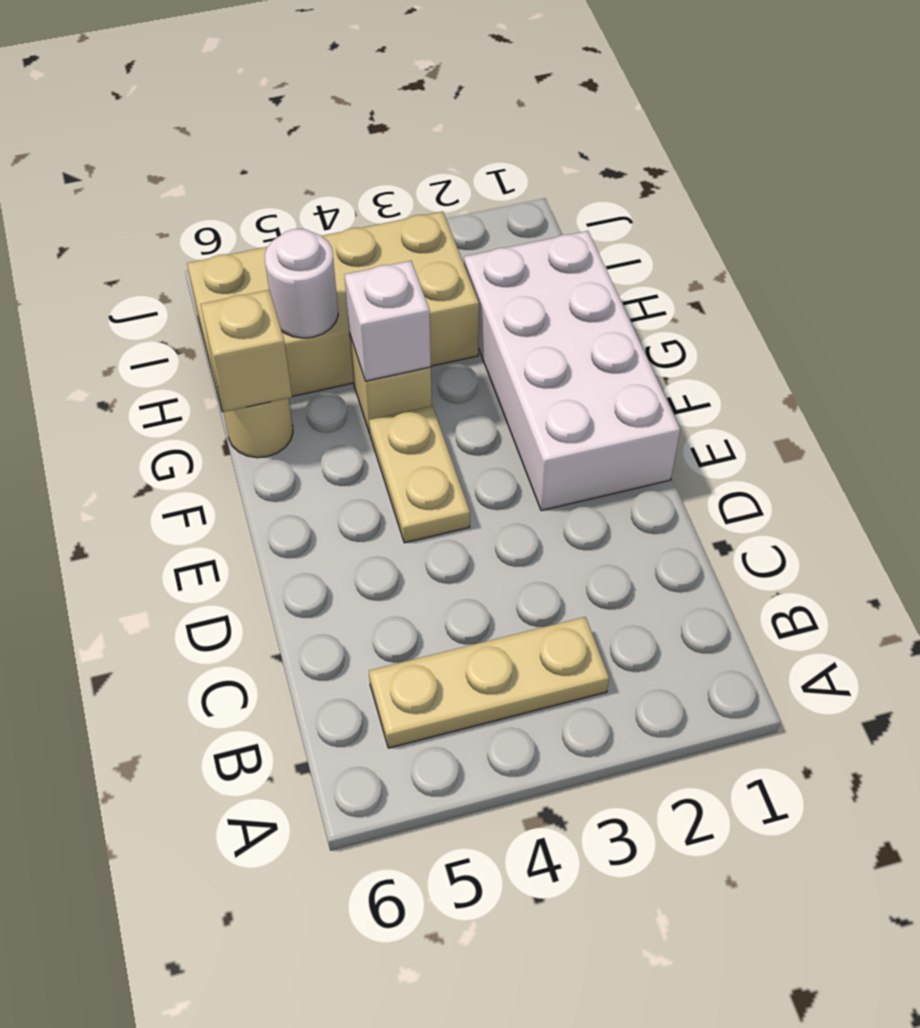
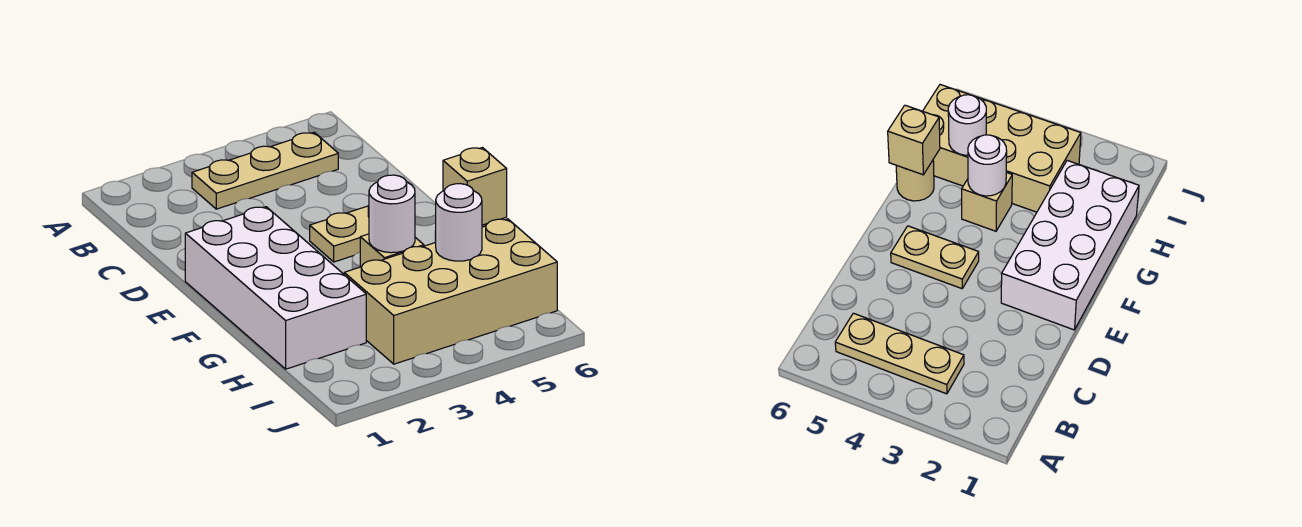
tan plate E4:F4 level 1 -> tan plate E4:E5 level 1
white brick G4 level 2 -> white round brick G4 level 2

